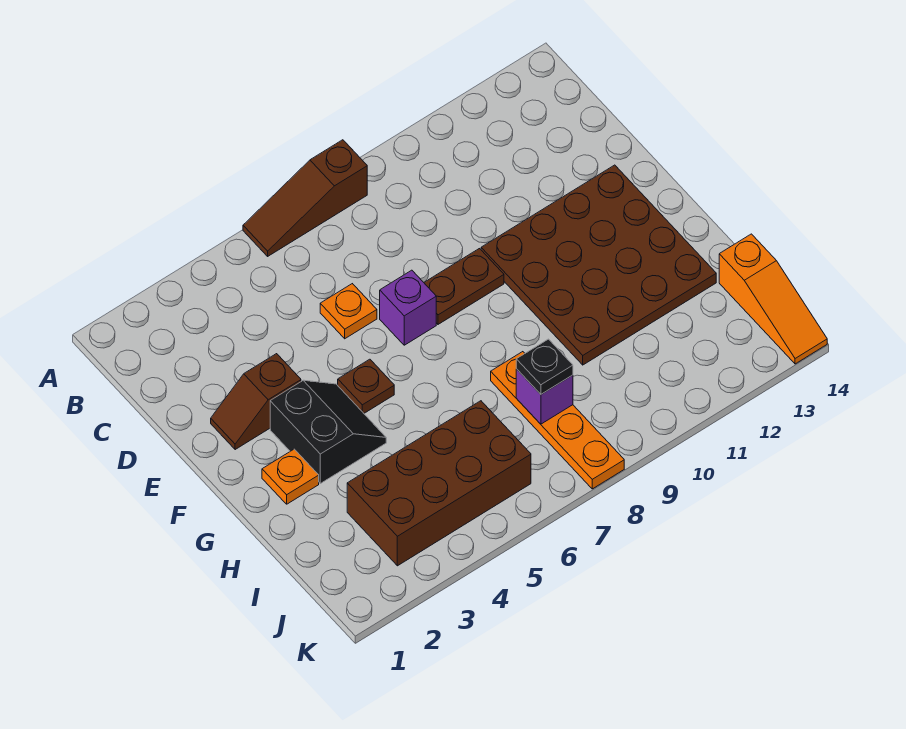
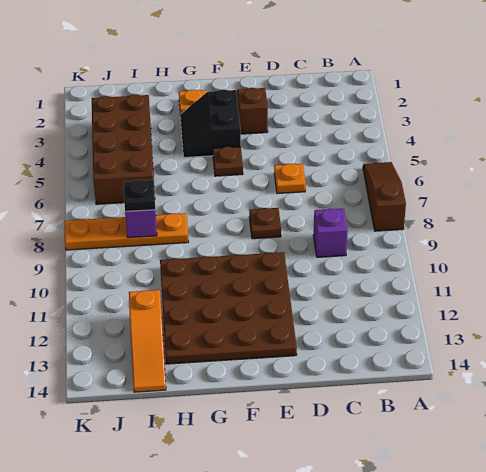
purple brick E7 level 1 -> purple brick C9 level 1
brown plate E8:E9 level 1 -> brown plate E8 level 1
black slope F3:G4 level 1 top 3 -> black slope F3:G4 level 1 top F
orange slope I14:K14 level 1 top I -> orange slope I12:I14 level 1 top 12

